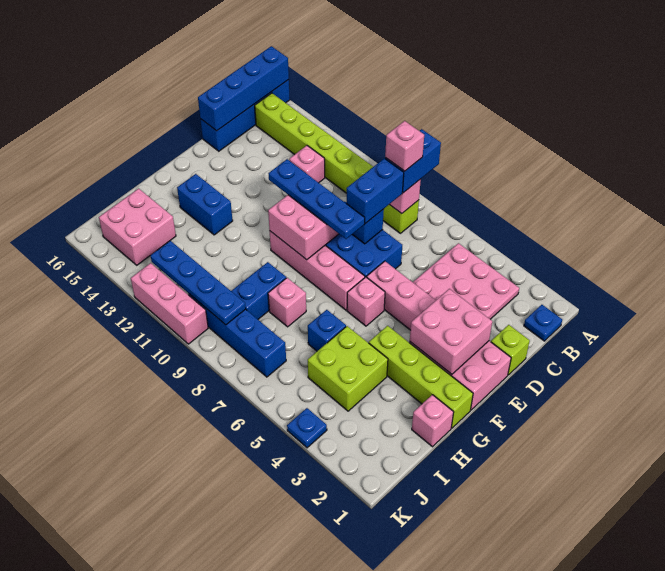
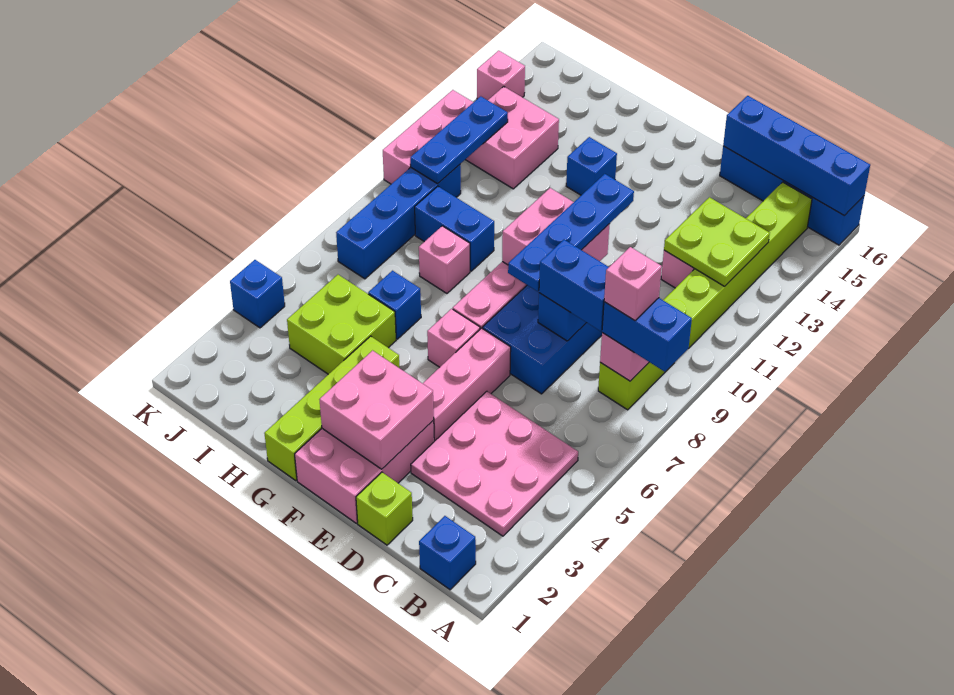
blue plate B1 level 1 -> blue brick B1 level 1
none -> lime plate B12:C13 level 2
blue brick G13:G14 level 1 -> blue brick G13 level 1
pink brick H1 level 1 -> pink brick K14 level 1
pink brick I14:J15 level 1 -> pink brick I12:J13 level 1
blue plate J9:J12 level 2 -> blue plate J10:J12 level 2
blue plate K4 level 1 -> blue brick K4 level 1

